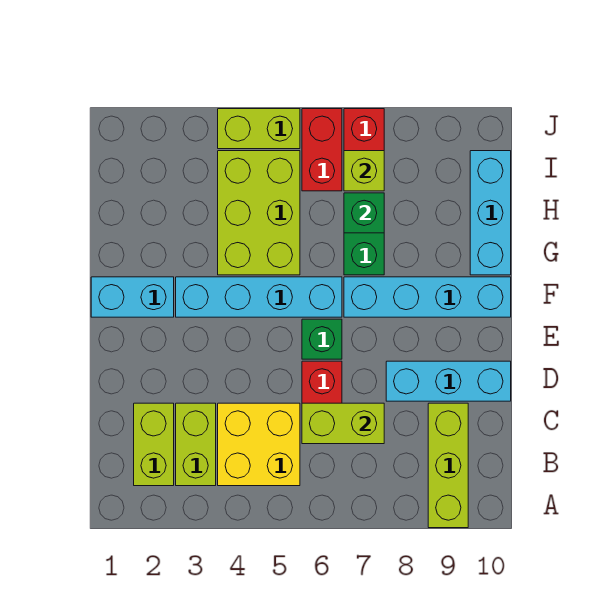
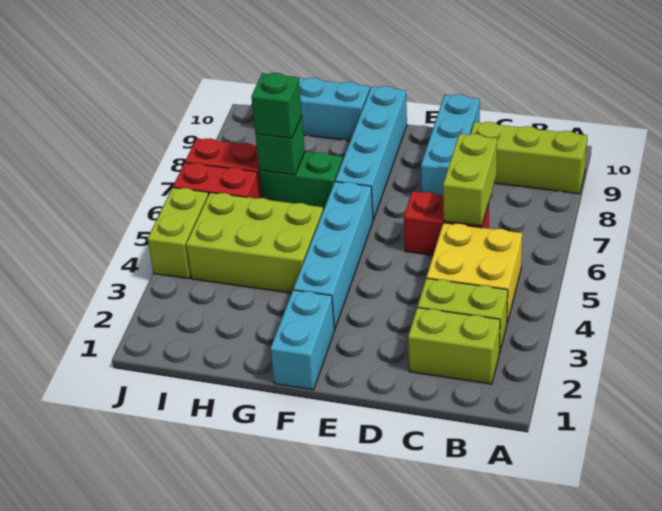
green brick E6 level 1 -> green brick H7 level 3
lime brick I7 level 2 -> none

